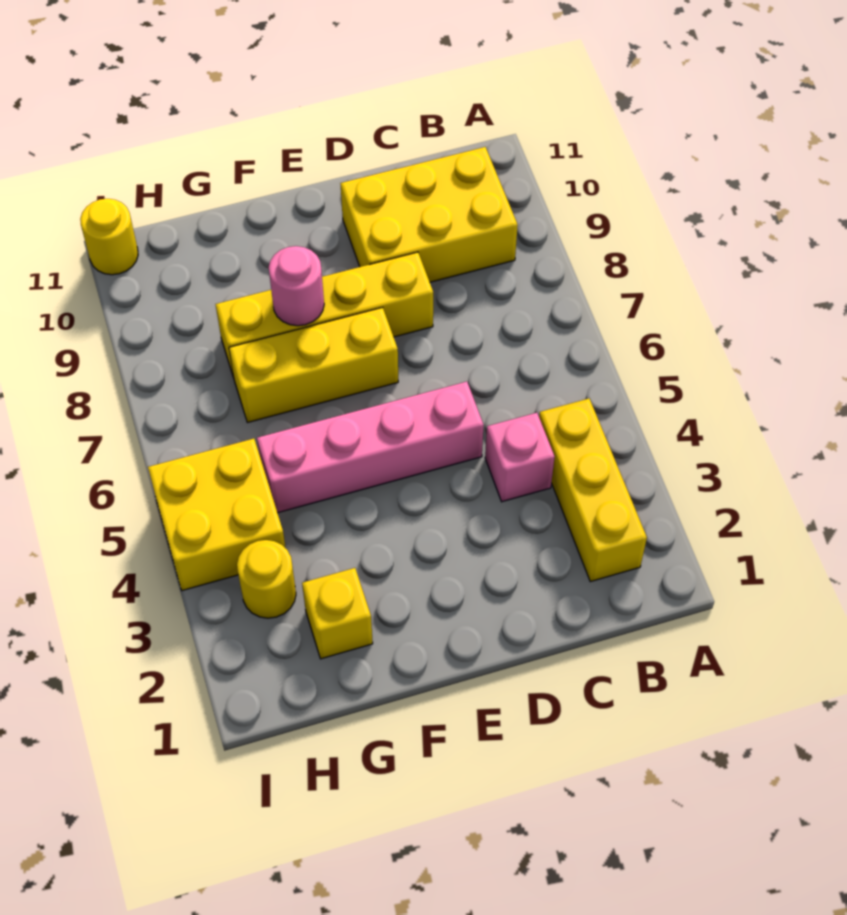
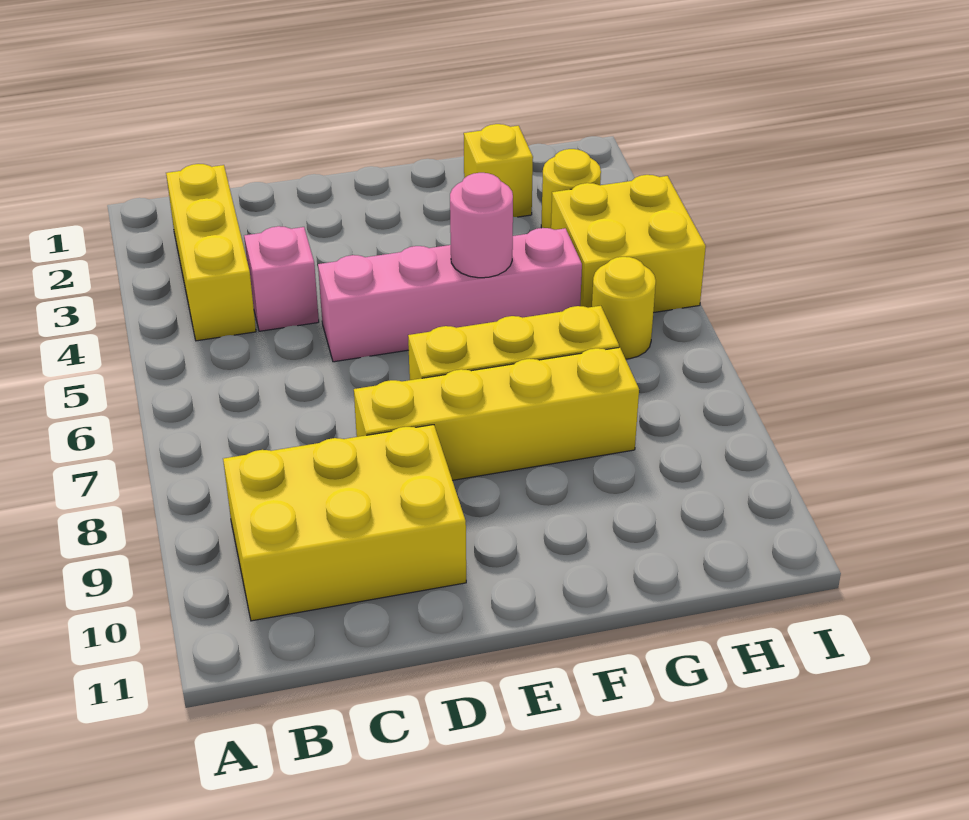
pink round brick F8 level 2 -> pink round brick F5 level 2
yellow round brick I11 level 1 -> yellow round brick H6 level 1

